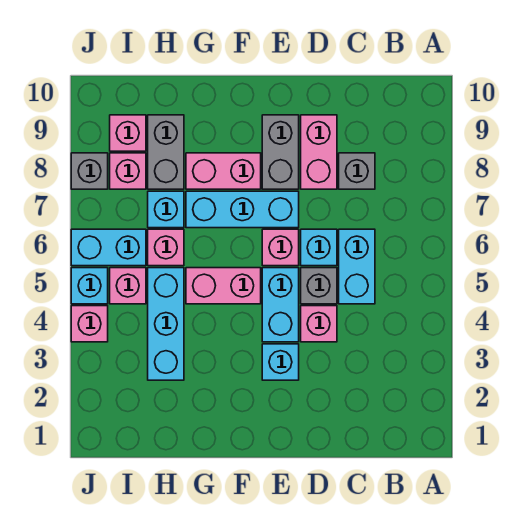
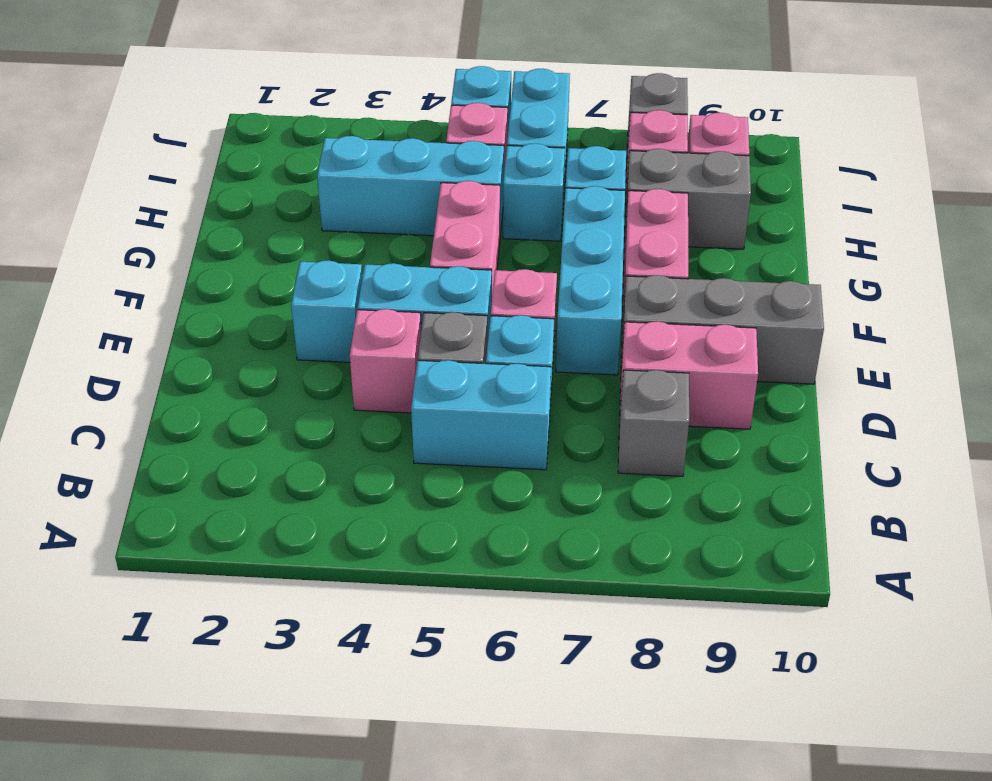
grey brick E8:E9 level 1 -> grey brick E8:E10 level 1
pink brick H6 level 1 -> cyan brick H6 level 1
pink brick J4 level 1 -> none

